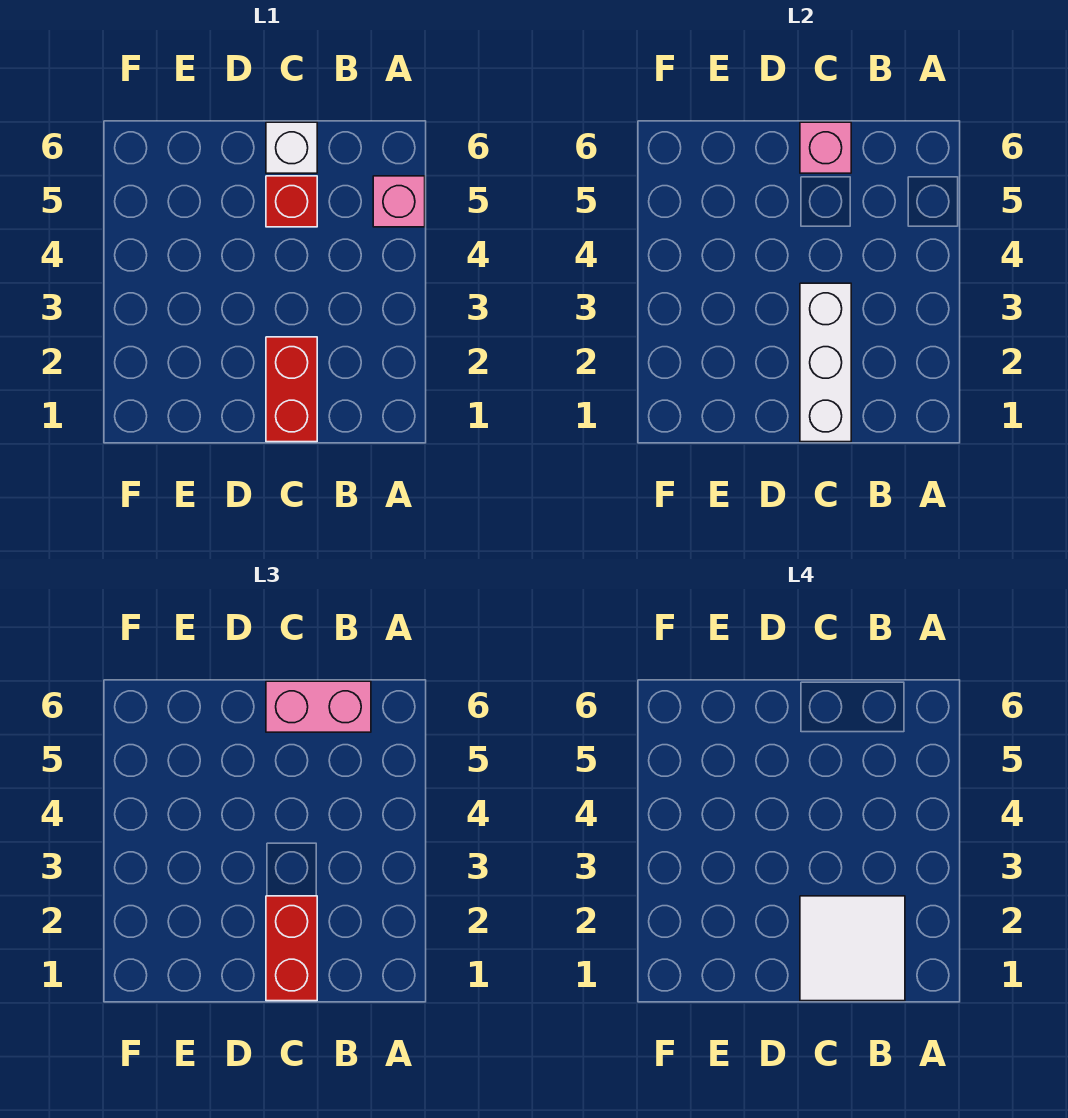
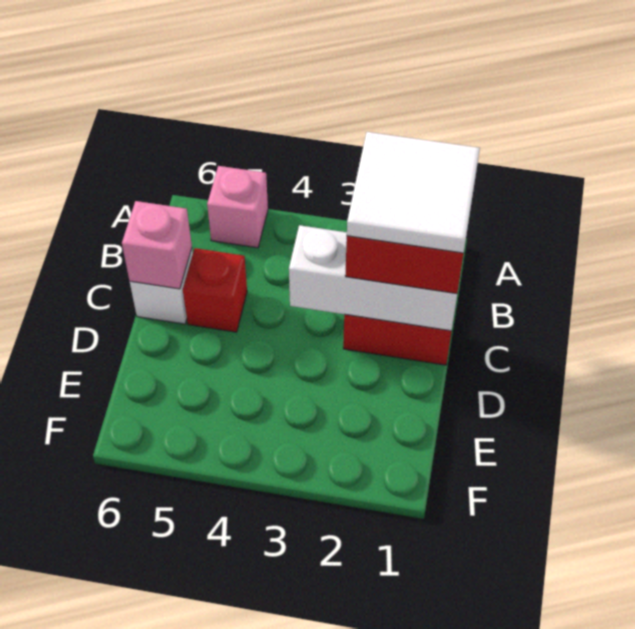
pink brick B6:C6 level 3 -> none

